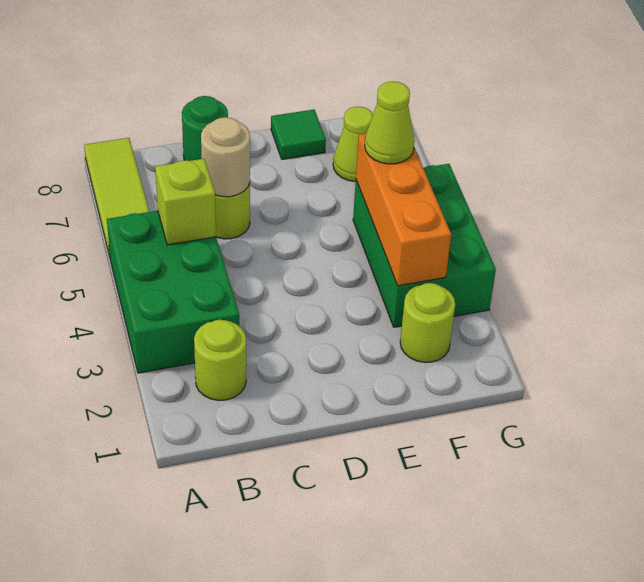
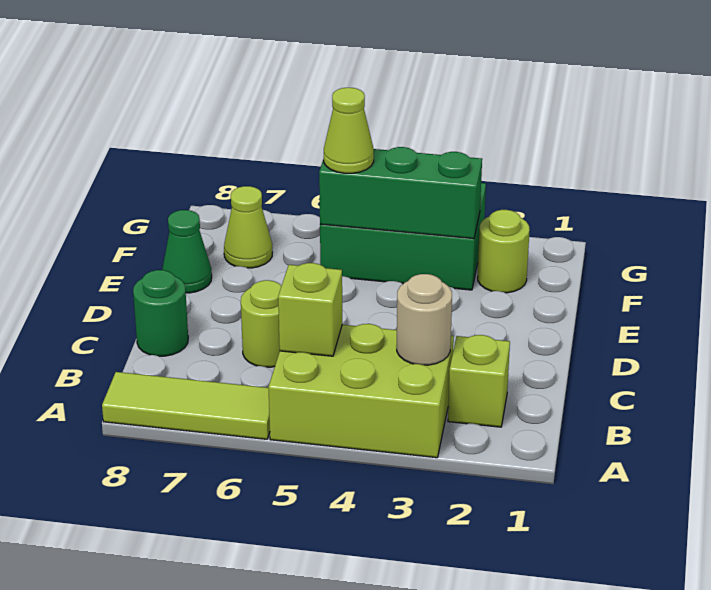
green brick A3:B5 level 1 -> lime brick A3:B5 level 1
lime round brick B2 level 1 -> lime brick B2 level 1
tan round brick C6 level 2 -> tan round brick B3 level 2
green tile E8 level 1 -> green cone E8 level 1
orange brick F3:F5 level 2 -> green brick F3:F5 level 2

